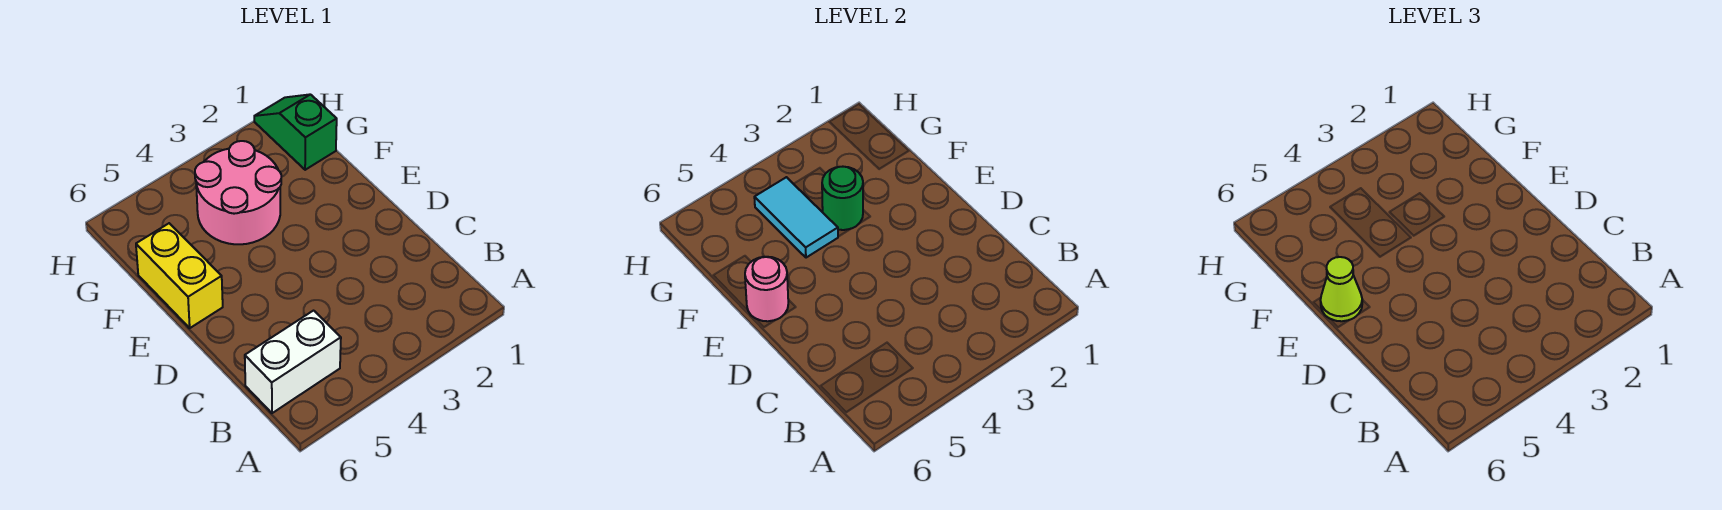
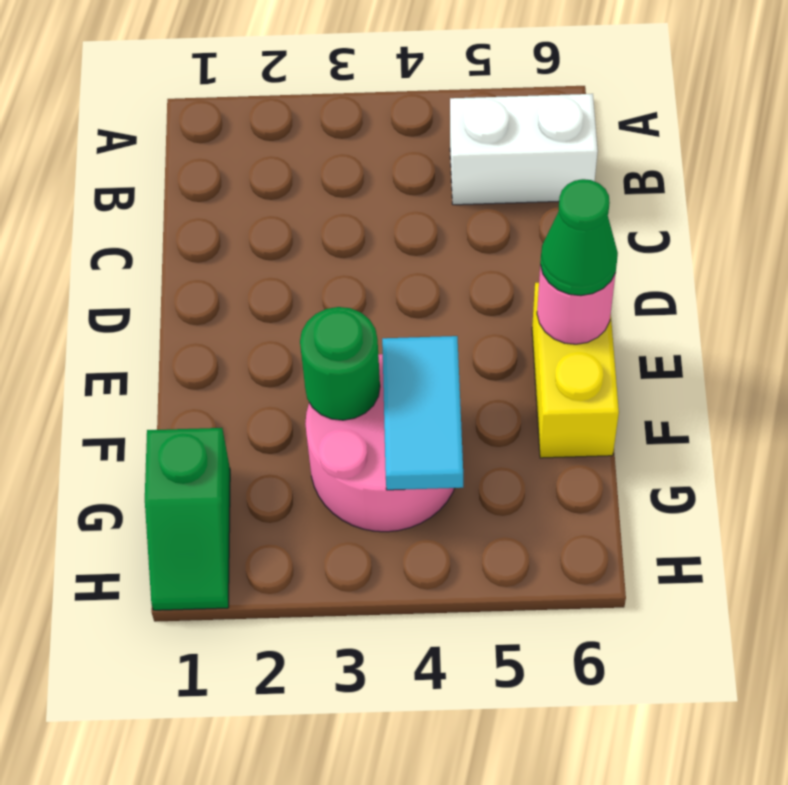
lime cone E6 level 3 -> green cone E6 level 3

